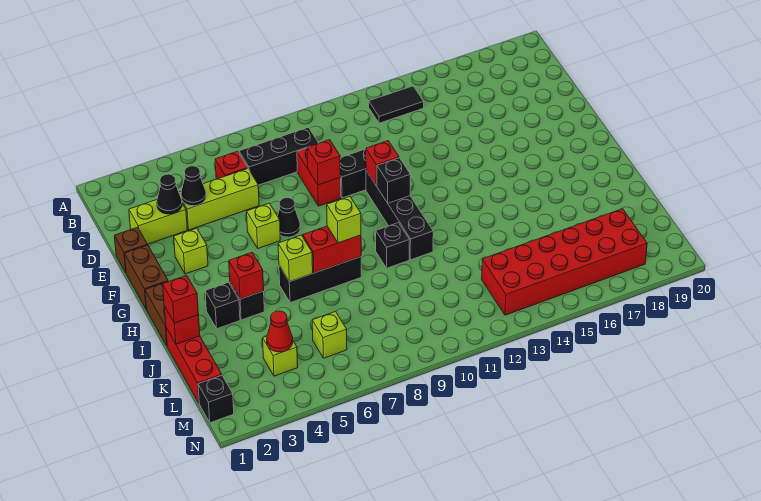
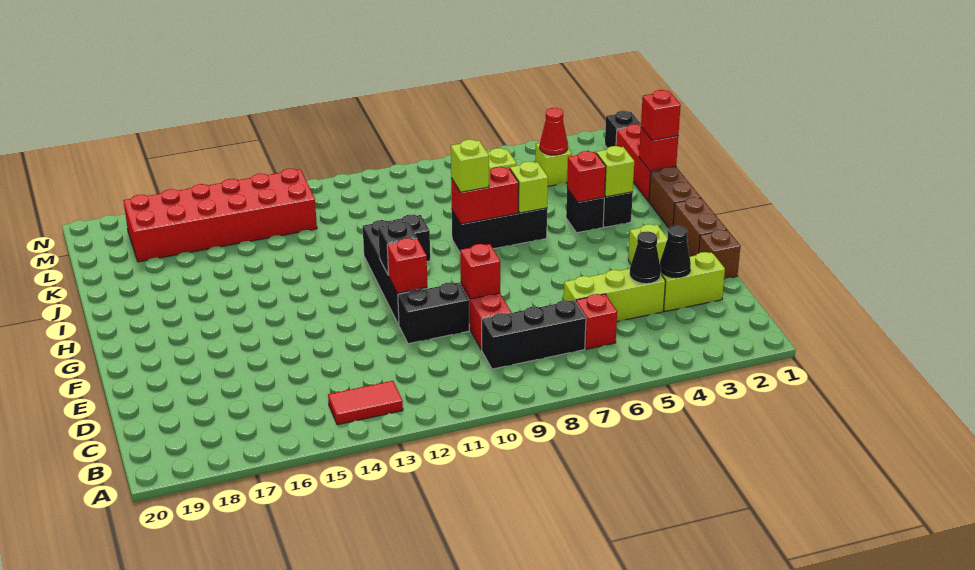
black tile B13:B14 level 1 -> red tile B13:B14 level 1
lime brick F6 level 1 -> lime brick I3 level 2
black cone F7 level 1 -> none

